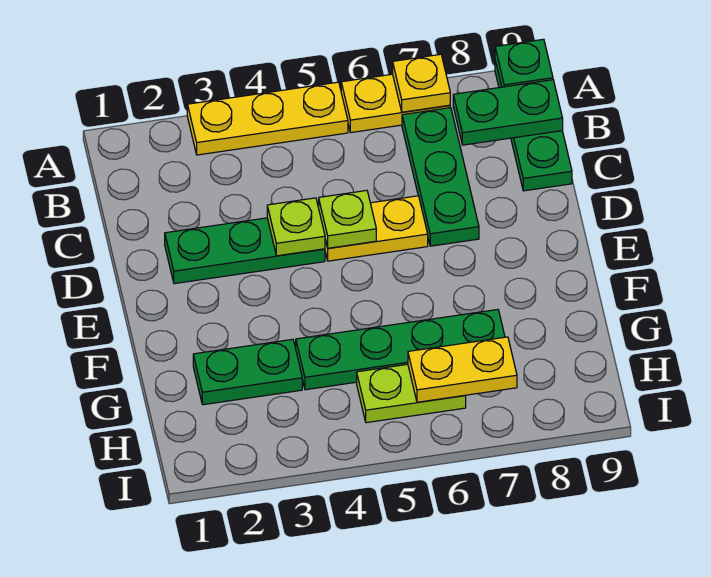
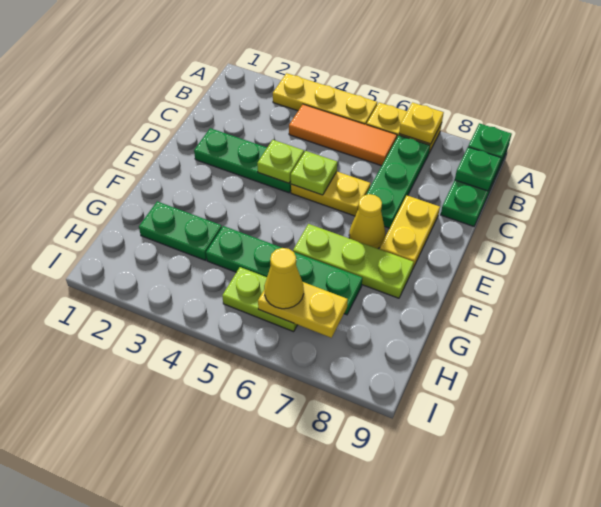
none -> orange tile B4:B6 level 1
green plate B8:B9 level 2 -> green plate B9 level 2
none -> yellow plate D8:E8 level 1
none -> yellow cone E7 level 1
none -> lime plate F6:F8 level 1
none -> yellow cone H6 level 3

